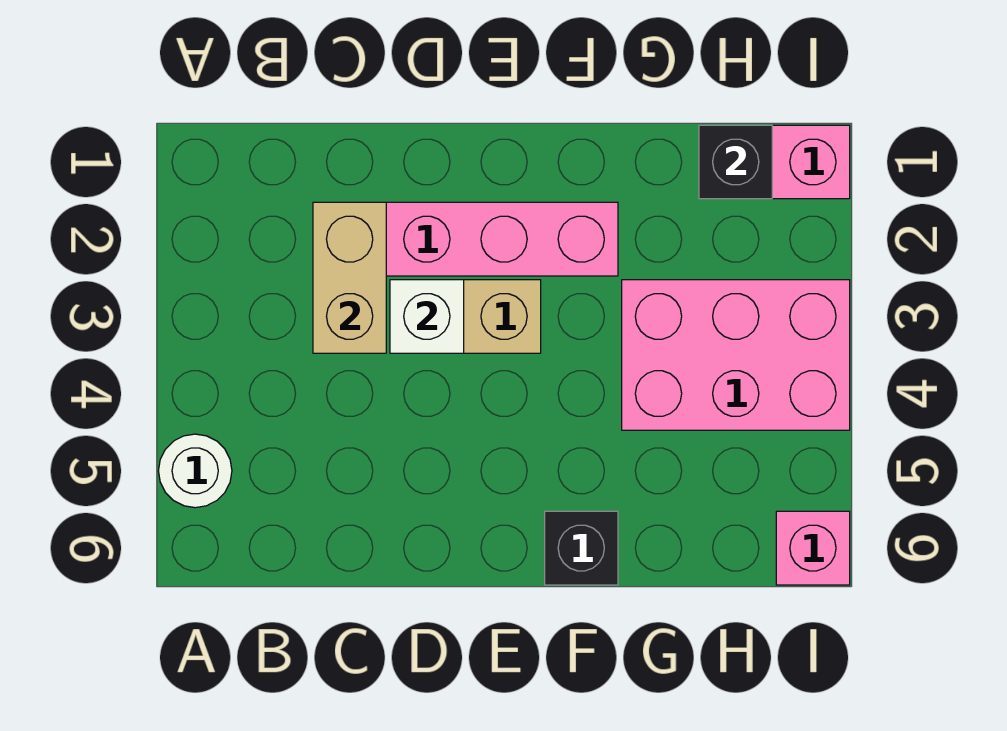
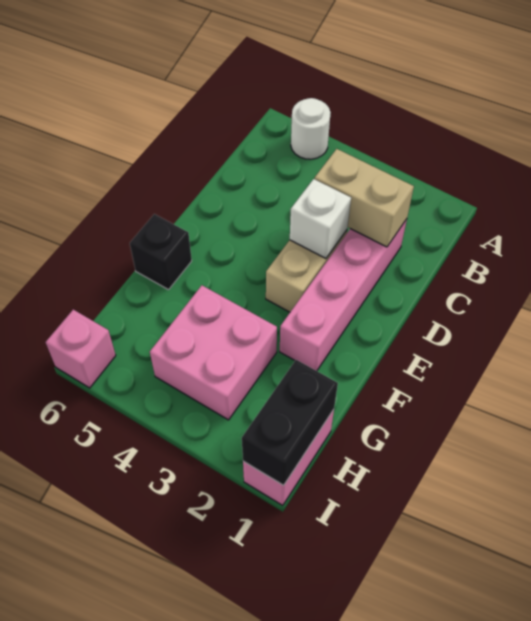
pink brick G3:I4 level 1 -> pink brick G3:H4 level 1
black brick H1 level 2 -> black brick H1:I1 level 2

